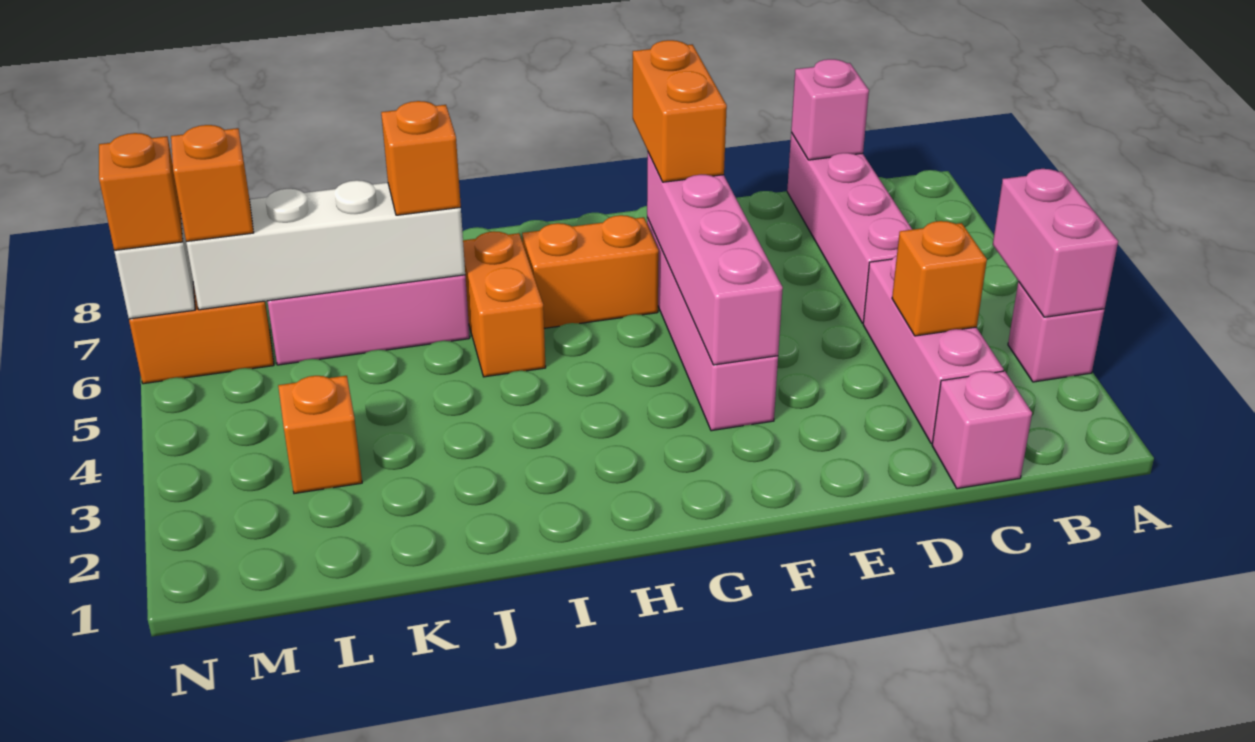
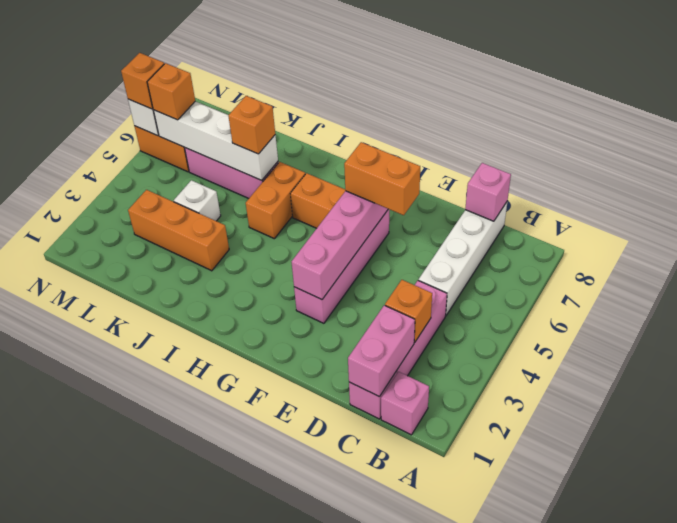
pink brick A3 level 1 -> pink brick B1 level 1
pink brick A3:A4 level 2 -> pink brick C1:C2 level 2
pink brick C5:C8 level 1 -> white brick C5:C8 level 1
orange brick F6:F7 level 3 -> orange brick E6:F6 level 3
none -> white brick K4 level 1
orange brick L3 level 1 -> orange brick J3:L3 level 1

